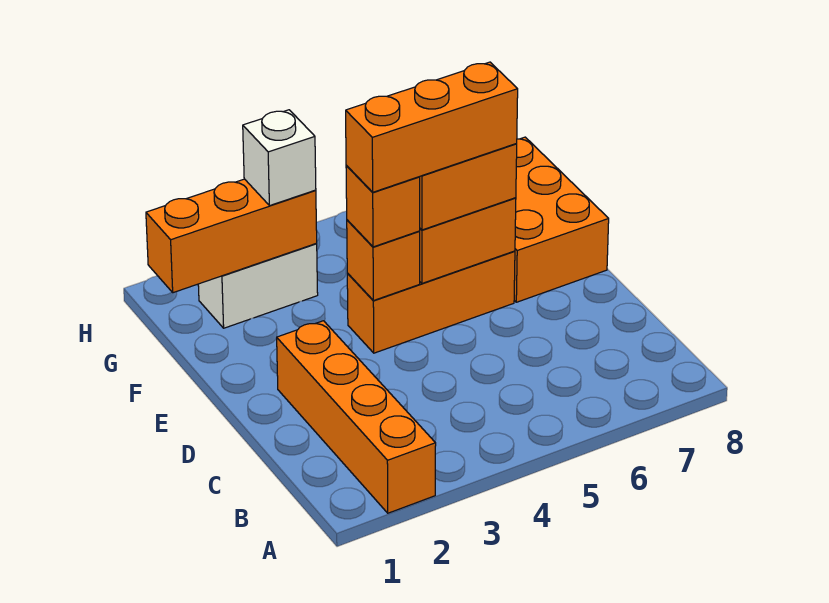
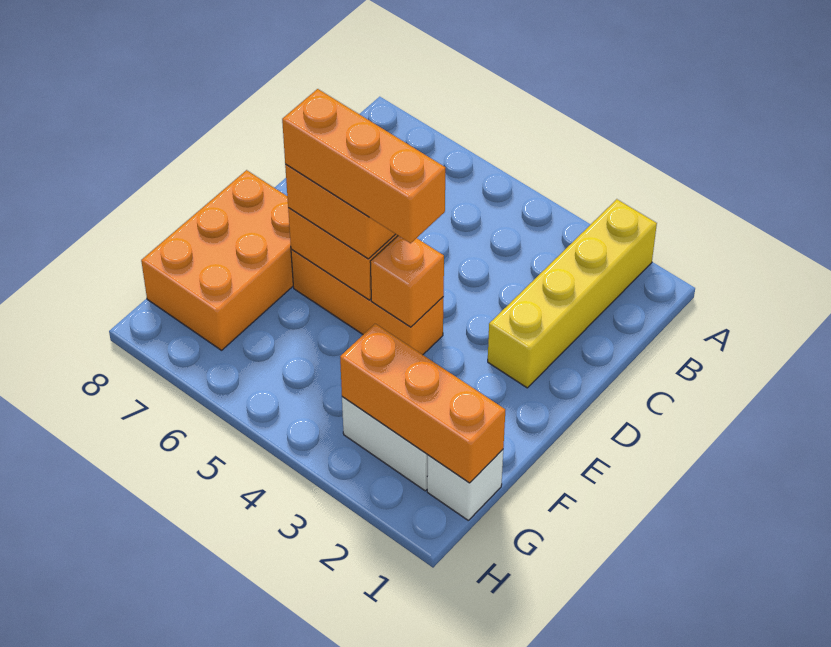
orange brick A2:D2 level 1 -> yellow brick A2:D2 level 1
orange brick E4 level 3 -> none
white brick G3 level 3 -> white brick G1 level 1

